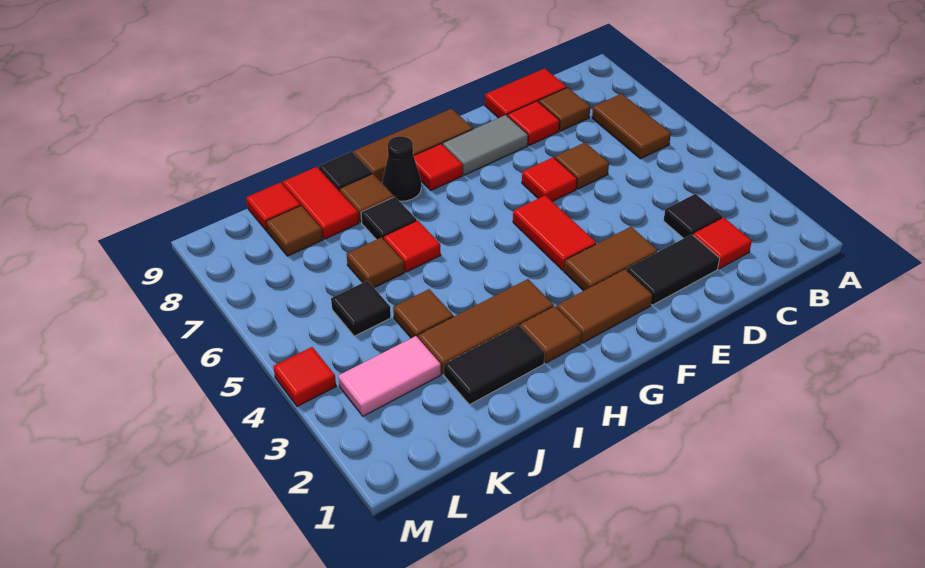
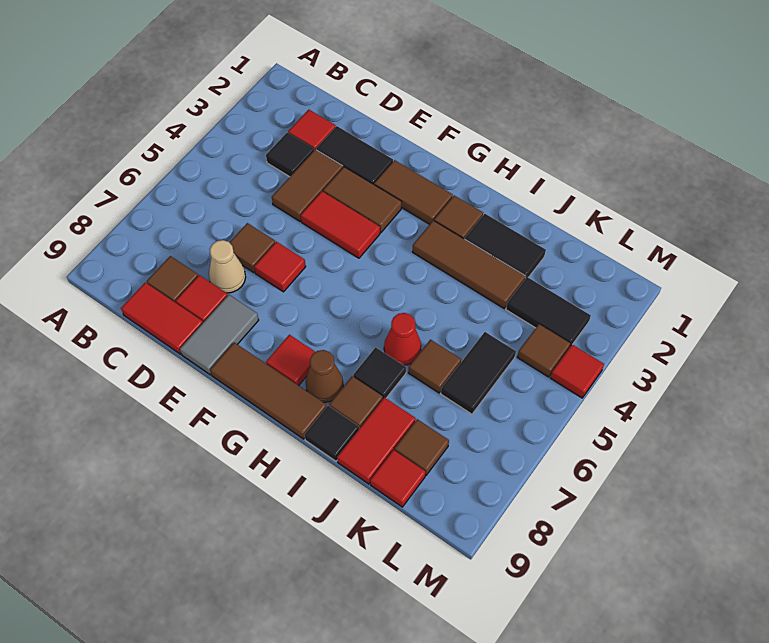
brown tile B6:B7 level 1 -> brown tile D3:D4 level 1
none -> tan cone D7 level 1
grey tile E8:F8 level 1 -> grey tile E8:E9 level 1
red tile F4:F5 level 1 -> red tile E4:F4 level 1
black cone H8 level 1 -> brown cone H8 level 1
red tile I6 level 1 -> red cone I6 level 1
brown tile J4 level 1 -> brown tile L4 level 1
pink tile K3:L3 level 1 -> black tile K3:L3 level 1
black tile K5 level 1 -> black tile K5:K6 level 1

